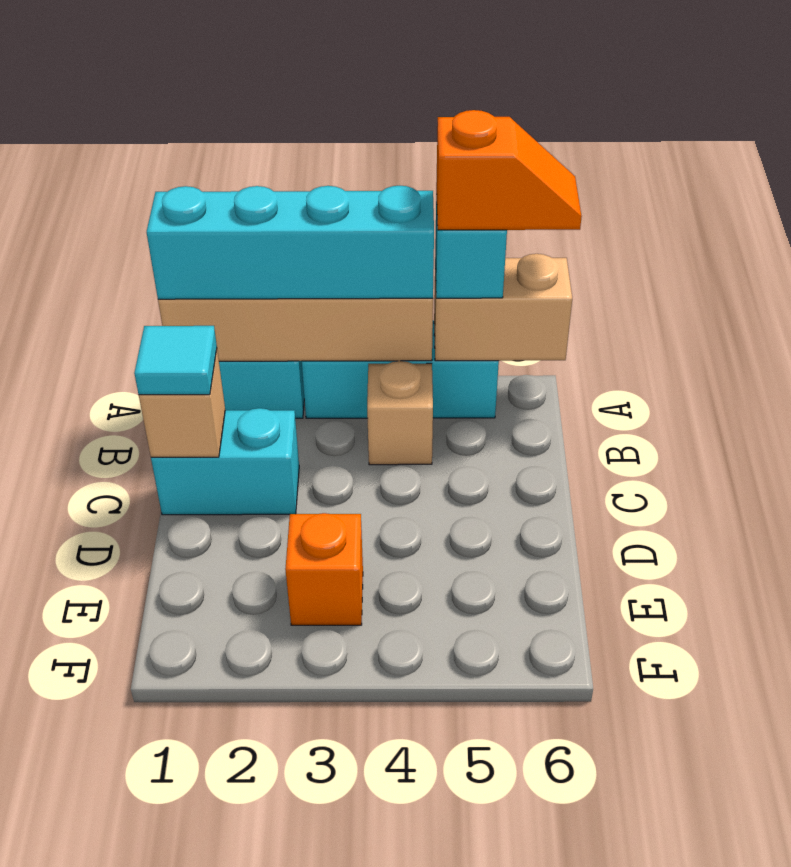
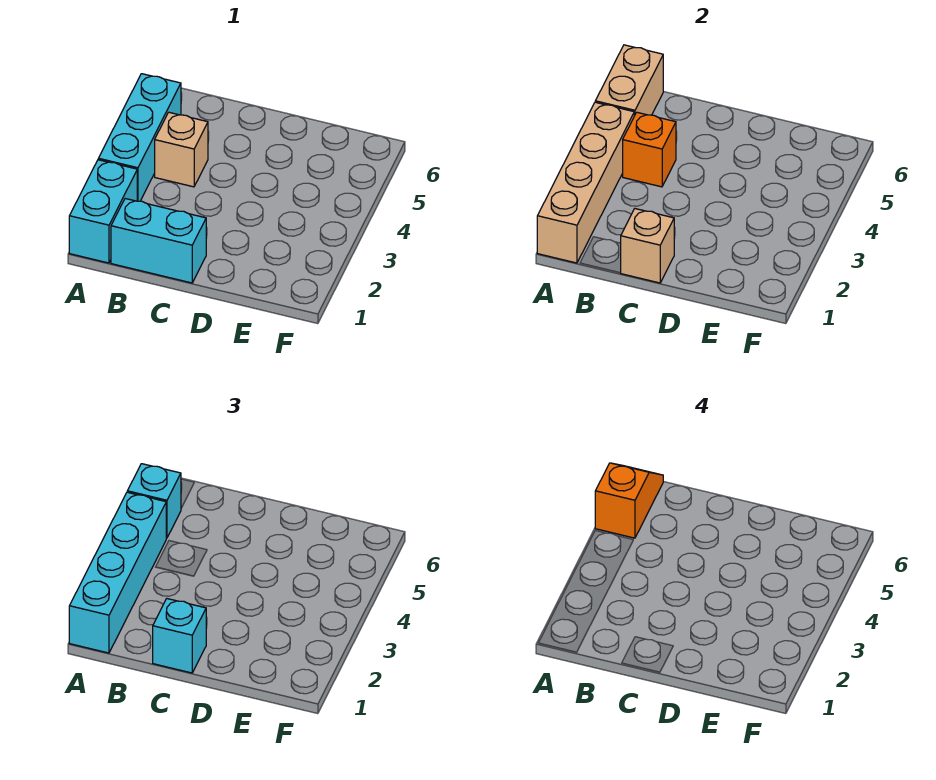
cyan brick C1:C2 level 1 -> cyan brick B1:C1 level 1
cyan tile C1 level 3 -> cyan brick C1 level 3
orange brick E3 level 1 -> orange brick B4 level 2

